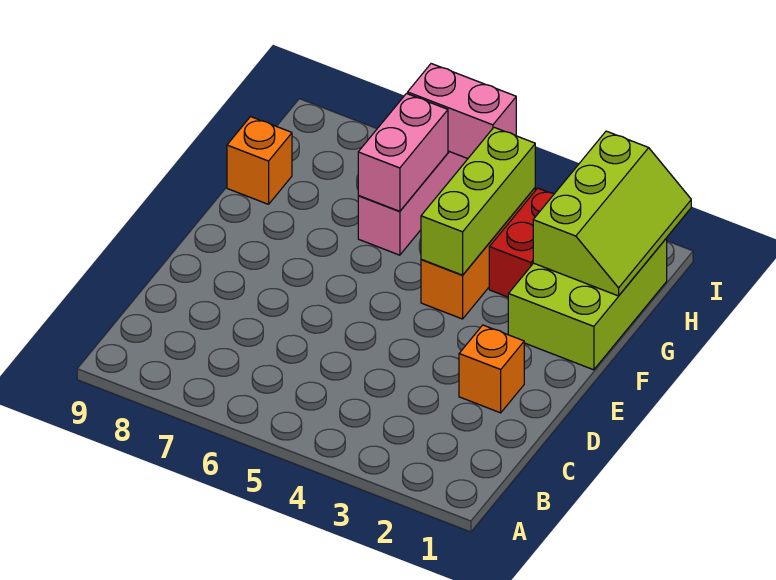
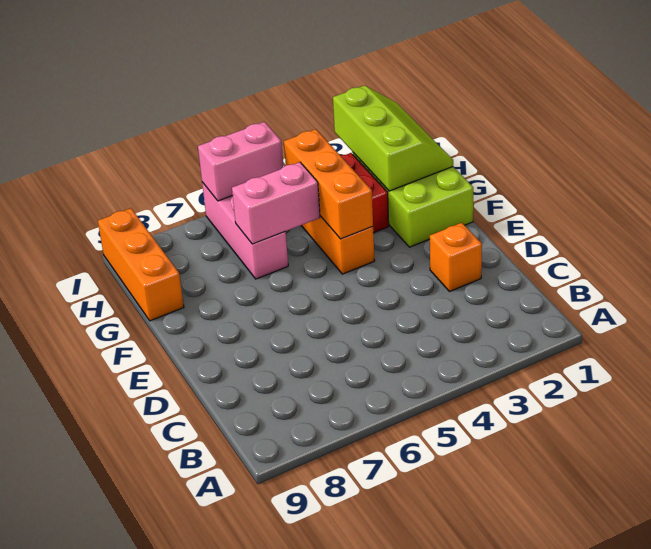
lime brick F4:H4 level 2 -> orange brick F4:H4 level 2
pink brick G6:H6 level 2 -> pink brick G5:G6 level 2
orange brick G9 level 1 -> orange brick G9:I9 level 1

